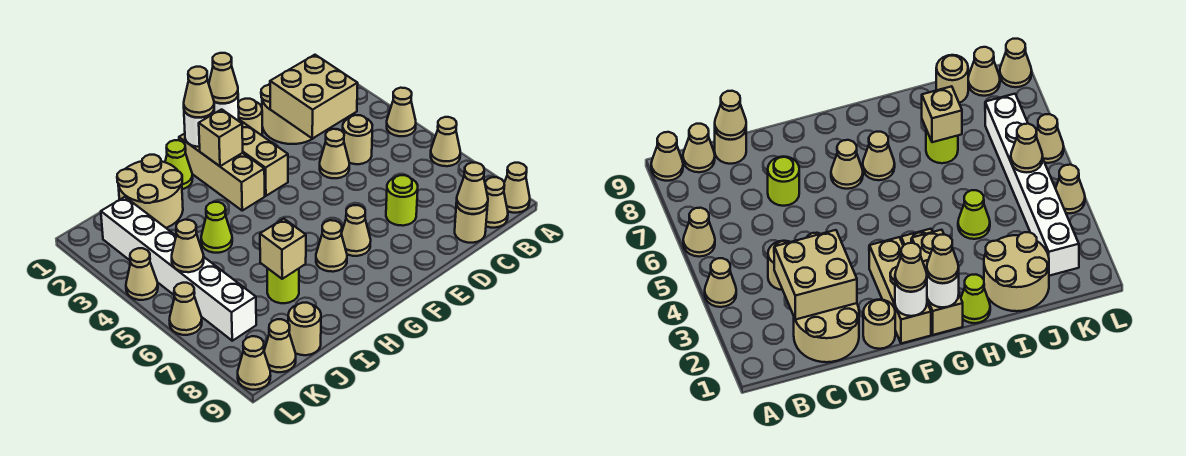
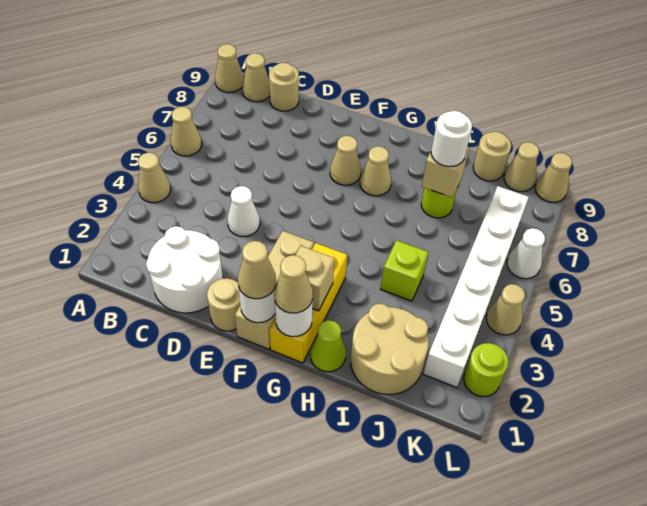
tan round brick C1:D2 level 1 -> white round brick C1:D2 level 1
tan brick C2:D3 level 2 -> none
tan round brick C4 level 1 -> none
tan cone C9 level 2 -> none
tan cone D4 level 1 -> white cone D4 level 1
lime round brick D7 level 1 -> lime round brick L2 level 1
tan brick G1:G3 level 1 -> yellow brick G1:G3 level 1
lime cone I4 level 1 -> lime brick I4 level 1
none -> white round brick I7 level 3
tan cone K5 level 2 -> none
tan cone L6 level 1 -> white cone L6 level 1

